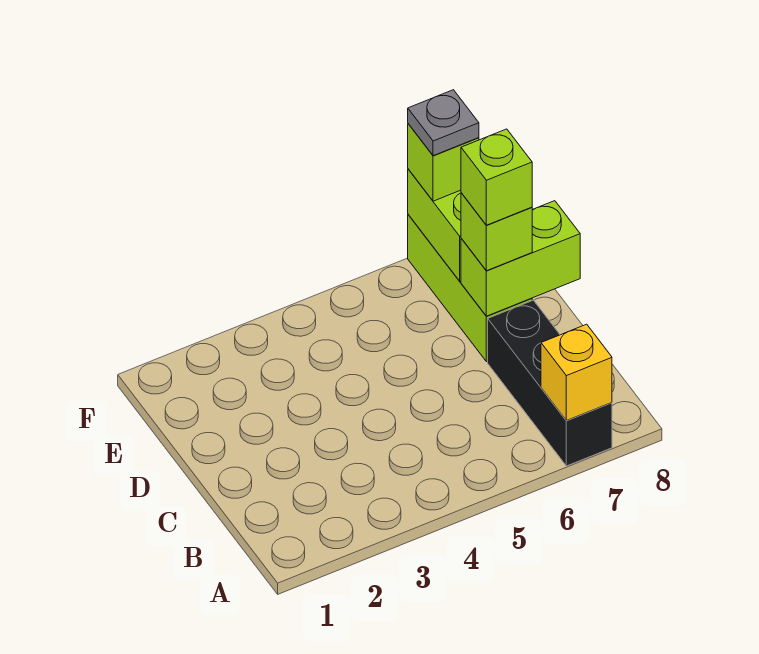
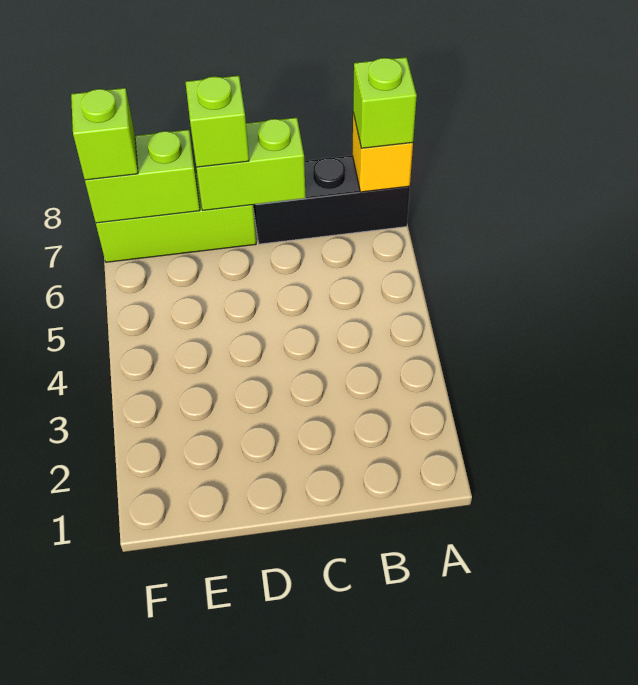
lime brick D7:D8 level 2 -> lime brick C7:D7 level 2
lime brick D7 level 4 -> lime brick A7 level 3
grey plate F7 level 4 -> none

